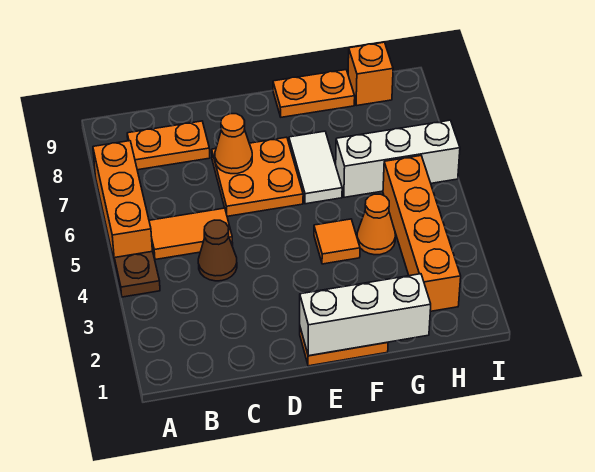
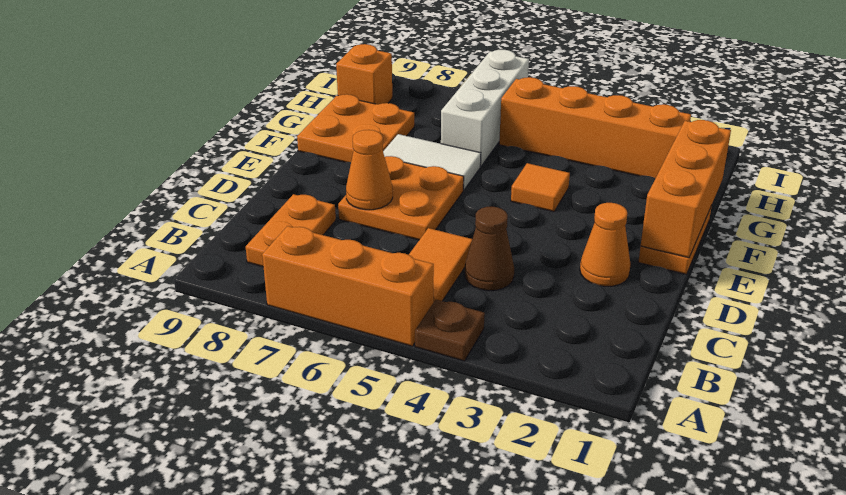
white brick E1:G1 level 2 -> orange brick E1:G1 level 2
orange plate F9:G9 level 1 -> orange plate F8:G9 level 1
orange cone G4 level 1 -> orange cone D2 level 1

